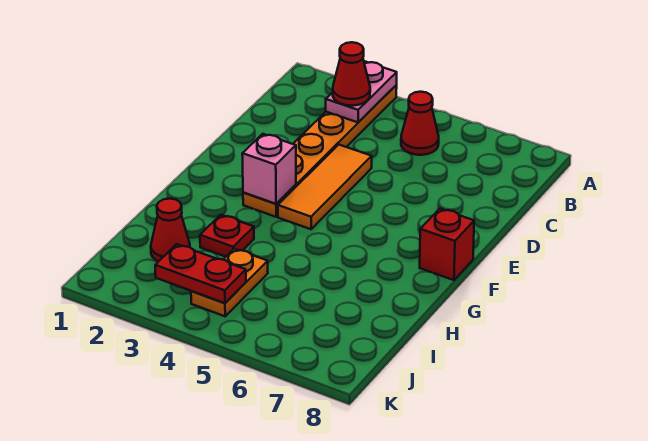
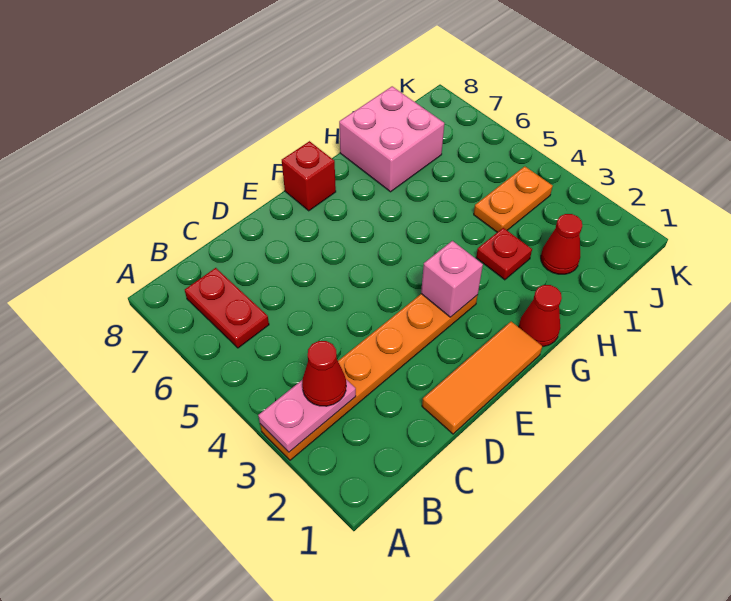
red cone B5 level 1 -> red cone G1 level 1
orange tile D4:F4 level 1 -> orange tile D1:F1 level 1
none -> pink brick H7:I8 level 1
red plate J3:J4 level 2 -> red plate B6:B7 level 1

